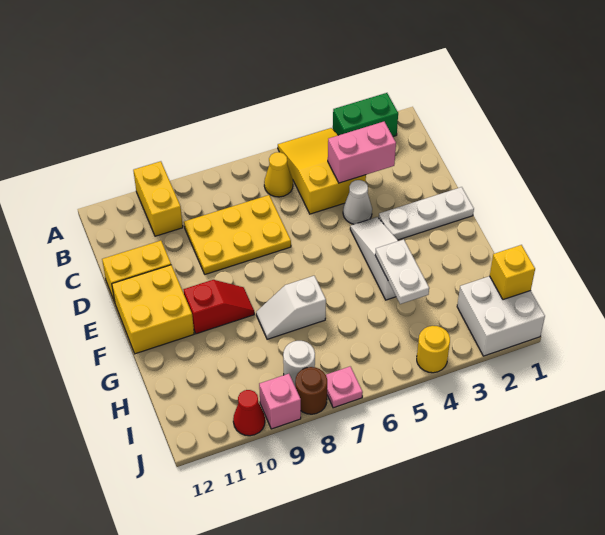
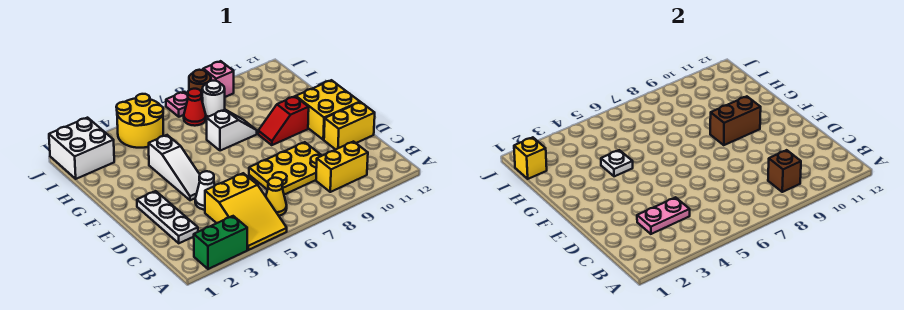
yellow brick A10:B10 level 1 -> yellow brick B9:B10 level 1
none -> brown brick B9 level 2
pink brick C3:C4 level 2 -> pink plate C3:C4 level 2
white plate E1:E3 level 1 -> white plate C2:E2 level 1
none -> brown brick F9:F10 level 2
white plate G4:H4 level 2 -> white plate G4 level 2
yellow round brick J4 level 1 -> yellow round brick I4:J5 level 1
red cone J10 level 1 -> red cone I7 level 1

